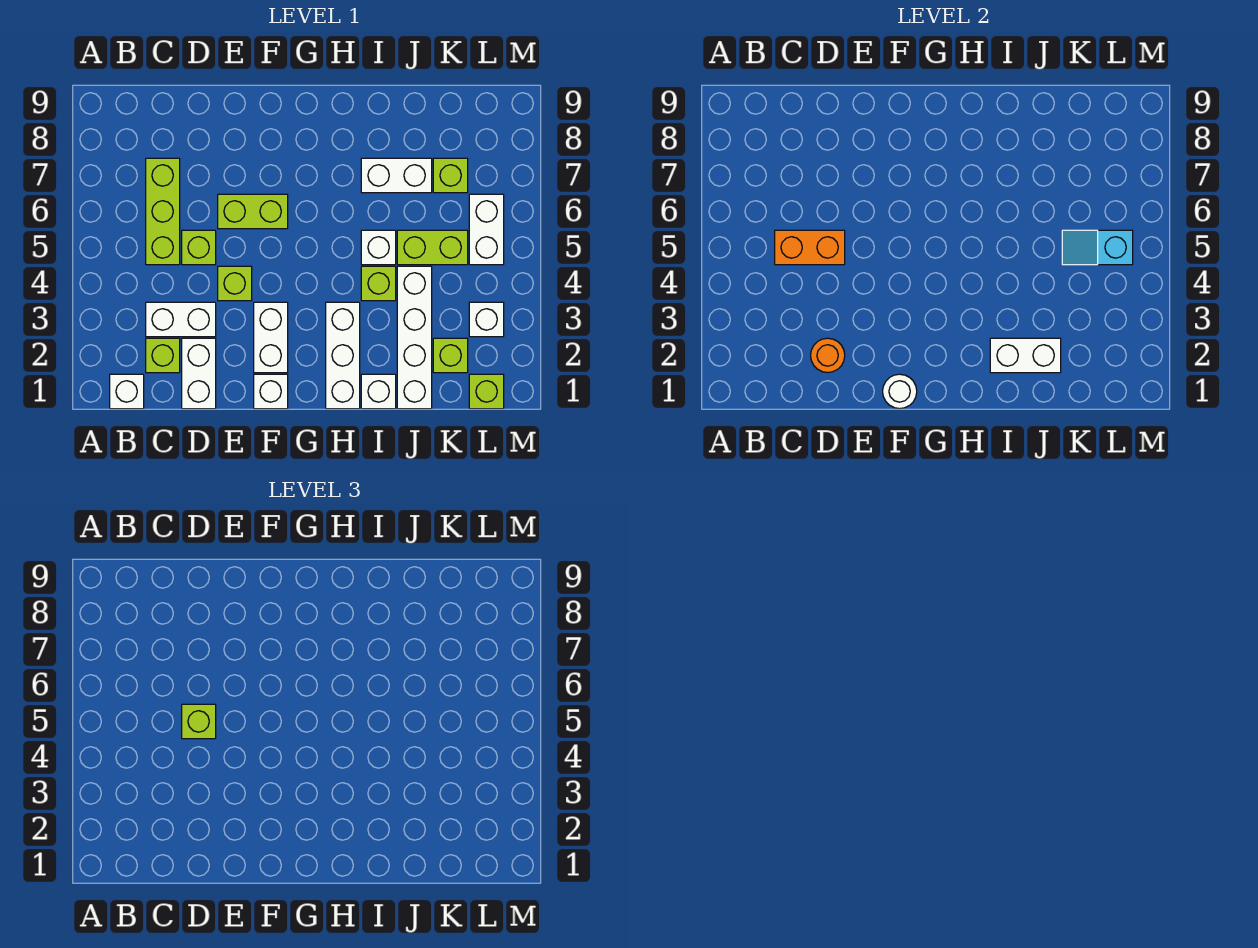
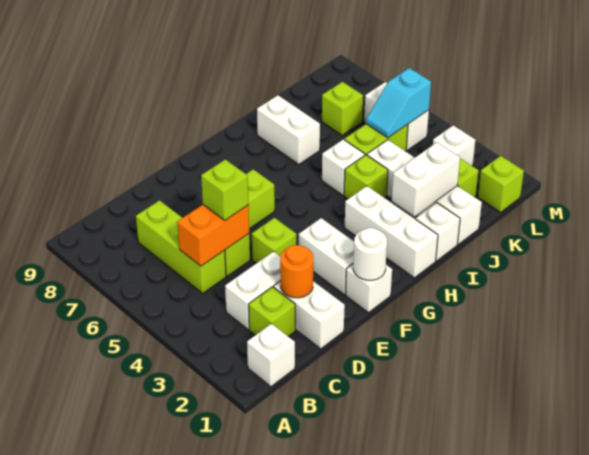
white brick I7:J7 level 1 -> white brick I7:I8 level 1

